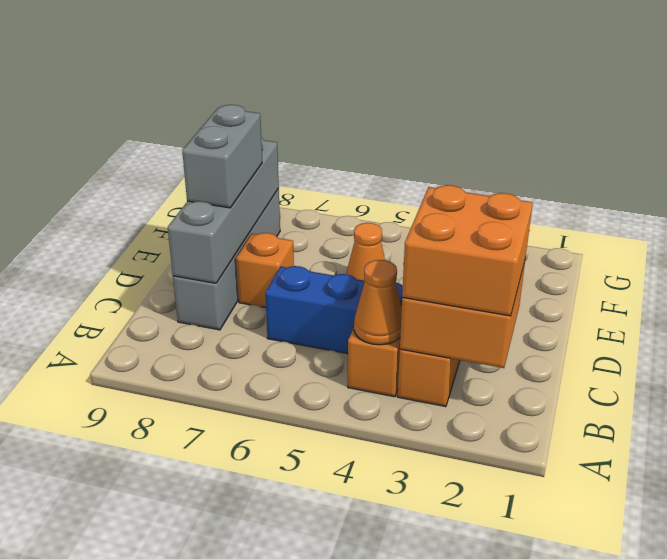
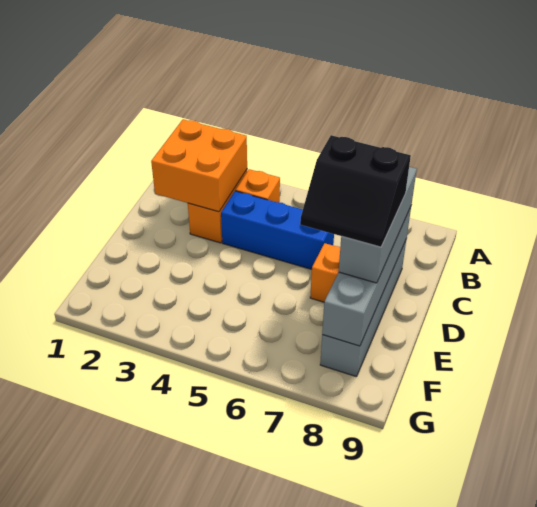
orange brick B2:C3 level 3 -> none
orange cone B4 level 2 -> none
none -> black slope D7:E8 level 4 top D
grey brick D8:E8 level 3 -> grey brick C8:E8 level 3
orange cone E5 level 1 -> none

